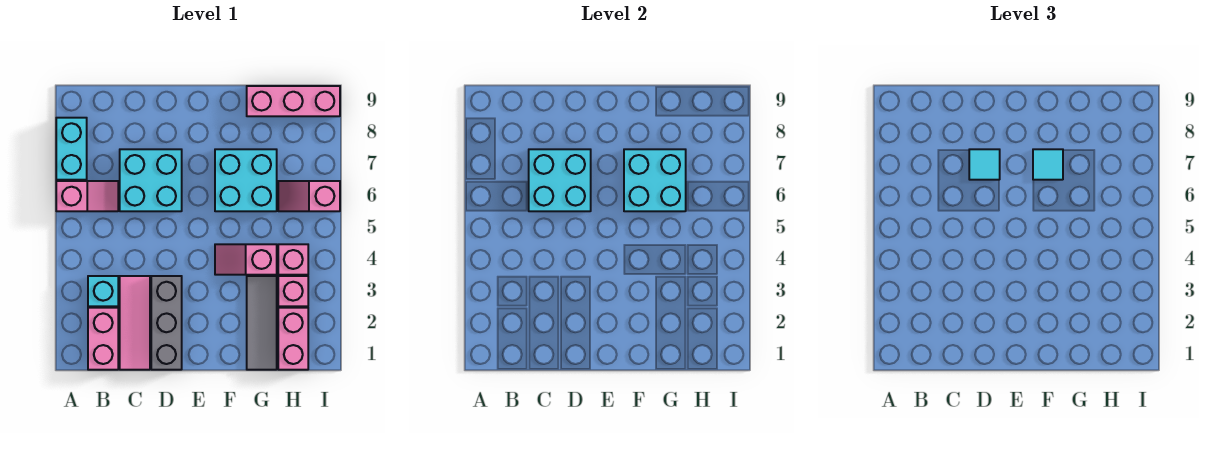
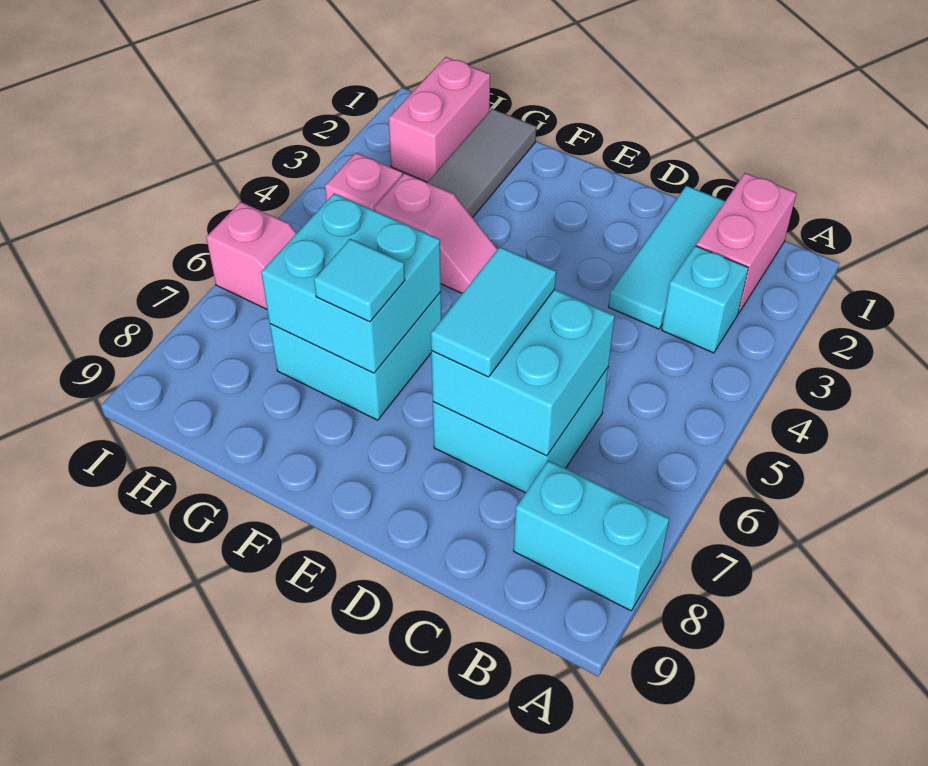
pink slope A6:B6 level 1 top A -> none
cyan brick A7:A8 level 1 -> cyan brick A8:B8 level 1
pink tile C1:C3 level 1 -> cyan tile C1:C3 level 1
grey brick D1:D3 level 1 -> none
cyan tile D7 level 3 -> cyan tile D6:D7 level 3
pink brick G9:I9 level 1 -> none
pink brick H3 level 1 -> none

